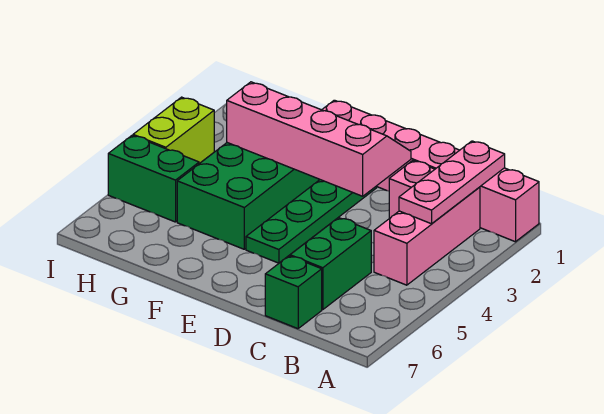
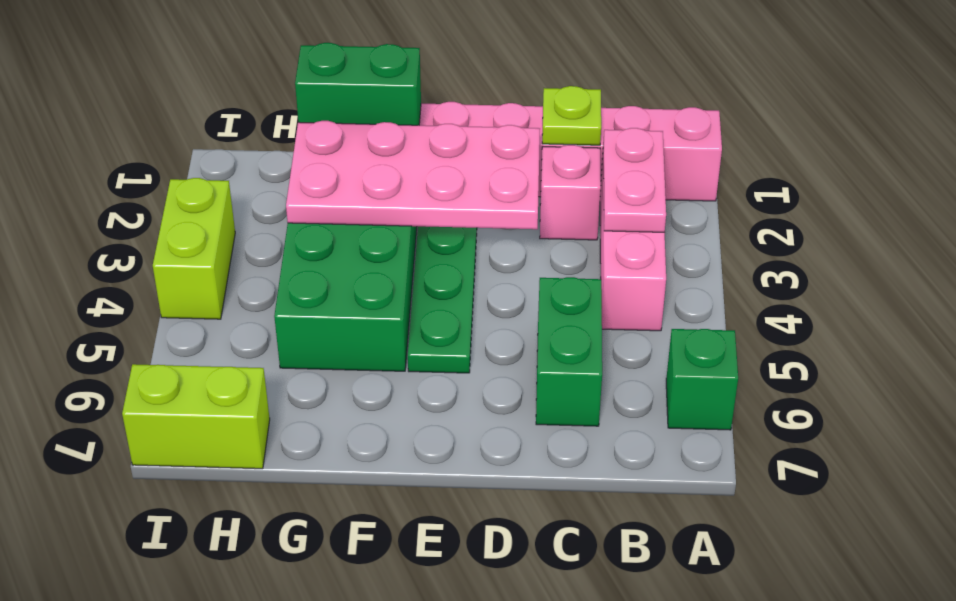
pink plate B1:B3 level 2 -> pink plate B2:B3 level 2
none -> lime plate C1 level 2
green brick C7 level 1 -> green brick A6 level 1
pink slope D2:G3 level 2 top 3 -> pink plate D2:G3 level 2
green brick H5:I5 level 1 -> green brick F1:G1 level 2
none -> lime brick H7:I7 level 1

